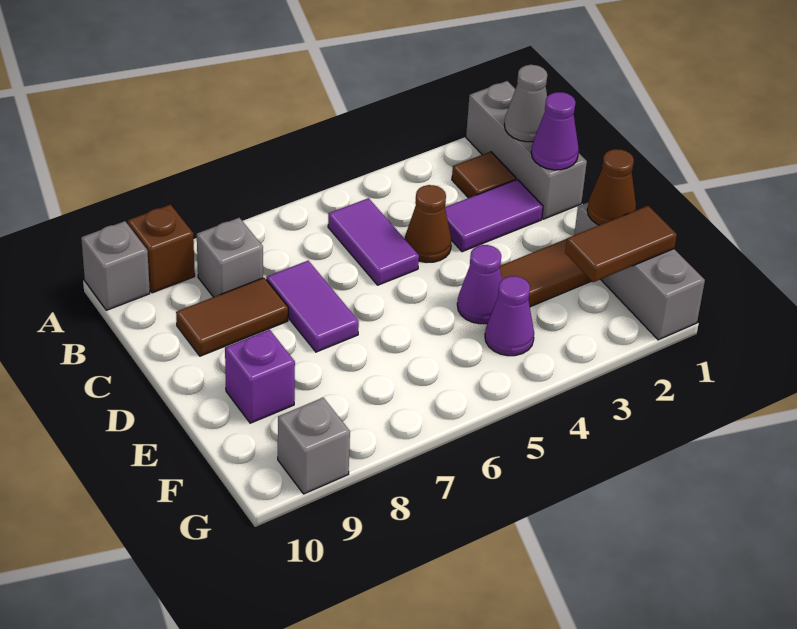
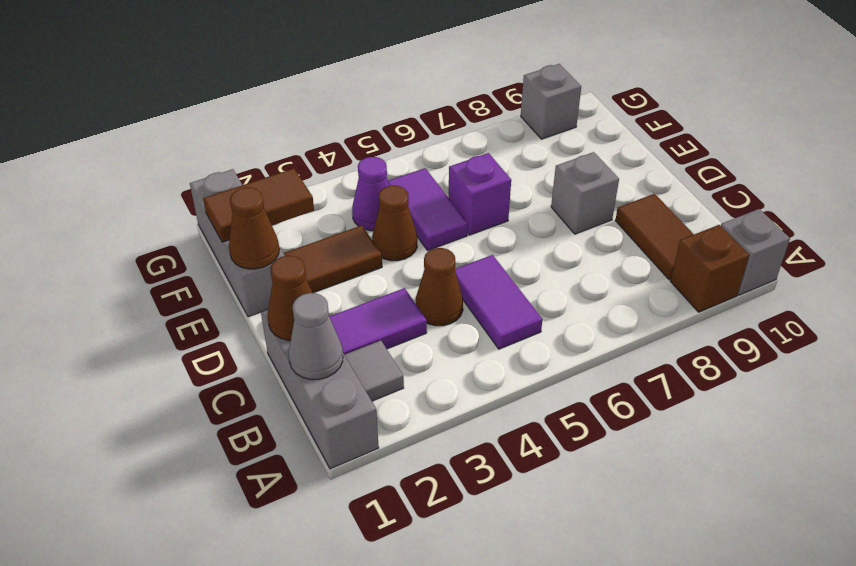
brown tile B2 level 1 -> grey tile B2 level 1
grey brick B8 level 1 -> grey brick D8 level 1
purple cone C1 level 2 -> brown cone C1 level 2
purple tile C7:D7 level 1 -> purple tile E5:F5 level 1
brown tile C8:C9 level 1 -> brown tile B9:C9 level 1
purple cone E4 level 1 -> brown cone E4 level 1
purple brick E9 level 1 -> purple brick E6 level 1

